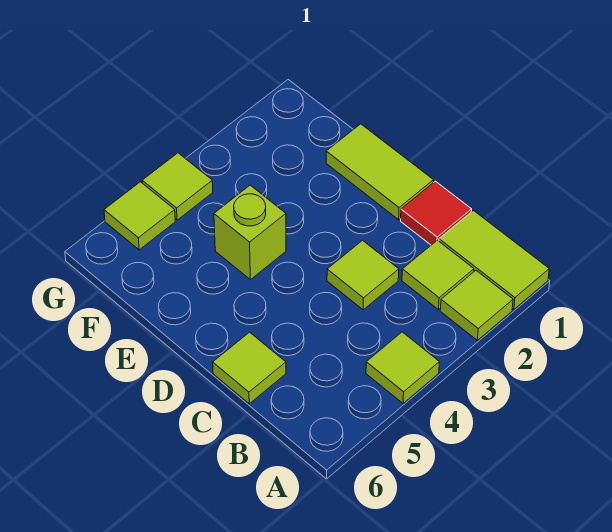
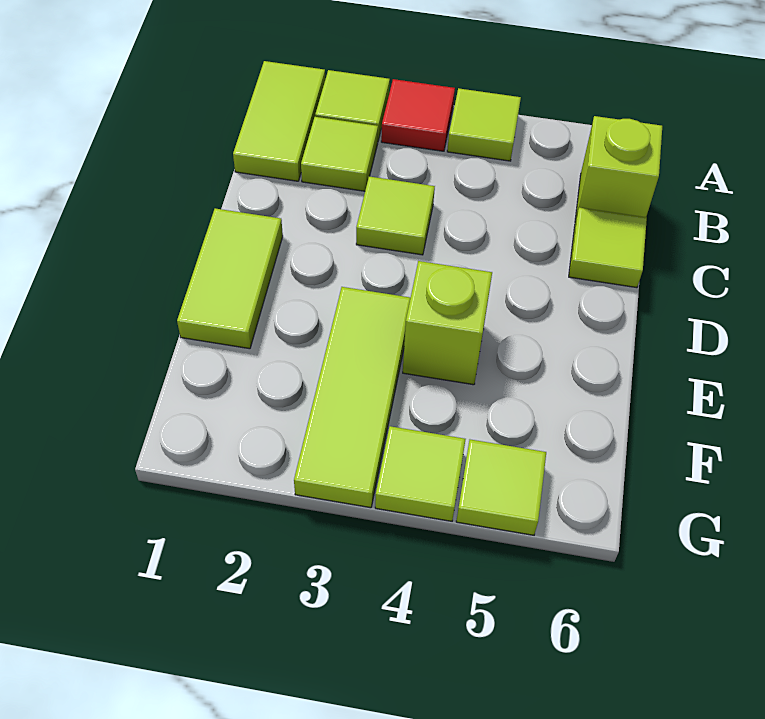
none -> lime brick B6 level 1
red tile C1 level 1 -> red tile A3 level 1
none -> lime tile E3:G3 level 1

